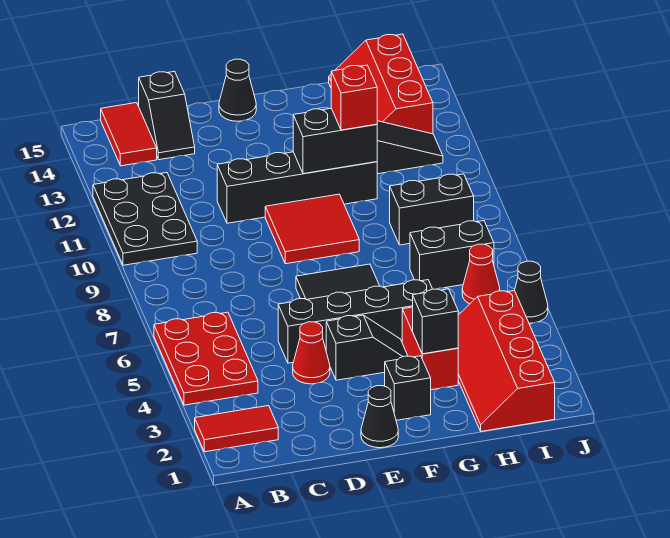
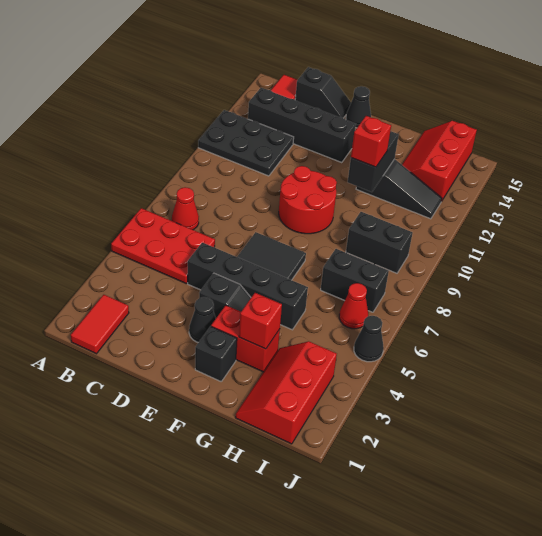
red tile A2:B2 level 1 -> red tile B1:B2 level 1
red plate A4:B6 level 1 -> red plate A5:C6 level 1
black plate A10:B12 level 1 -> black plate A11:C12 level 1
black slope C14:C15 level 1 top 15 -> black slope C15:D15 level 1 top C
red cone D4 level 1 -> red cone B7 level 1
black brick D11:G11 level 1 -> black brick B13:E13 level 1
black cone E1 level 1 -> black cone E3 level 1
red tile E9:F10 level 1 -> red round brick E9:F10 level 1
black brick F11:G11 level 2 -> black brick G11:G12 level 2
red brick G3:G4 level 1 -> red brick F3:G3 level 1
black brick G3 level 2 -> red brick G3 level 2
red slope H1:I4 level 1 top I -> red slope H1:I3 level 1 top I

